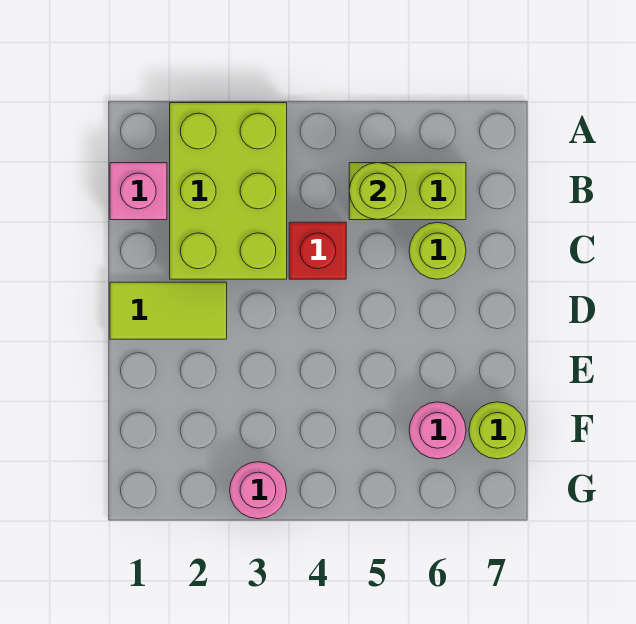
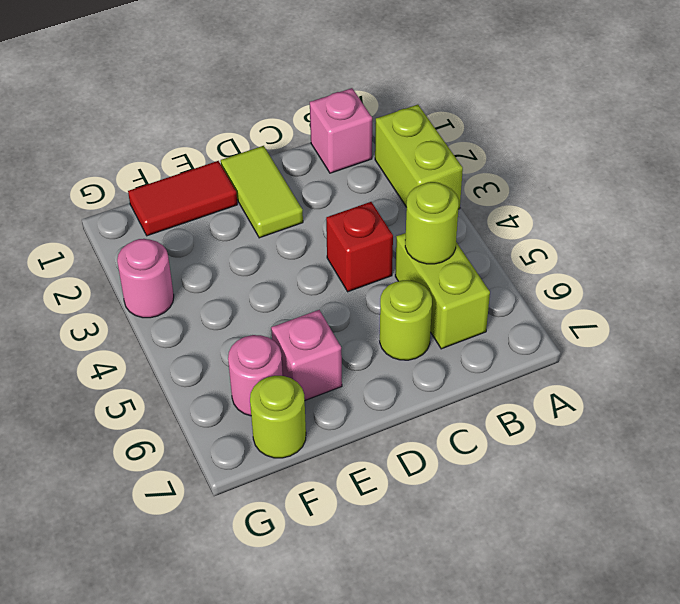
lime brick A2:C3 level 1 -> lime brick A2:A3 level 1
none -> red tile E1:F1 level 1
none -> pink brick E6 level 1

